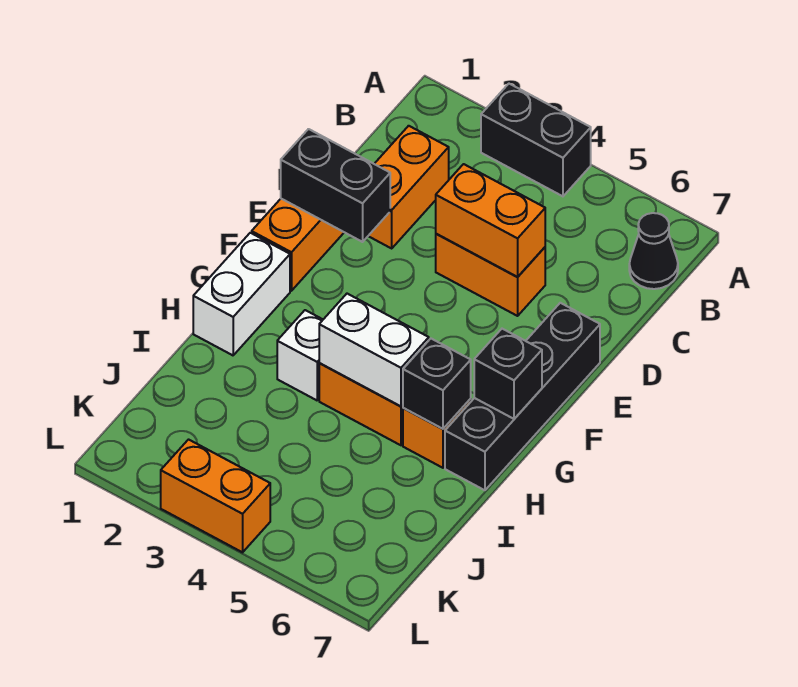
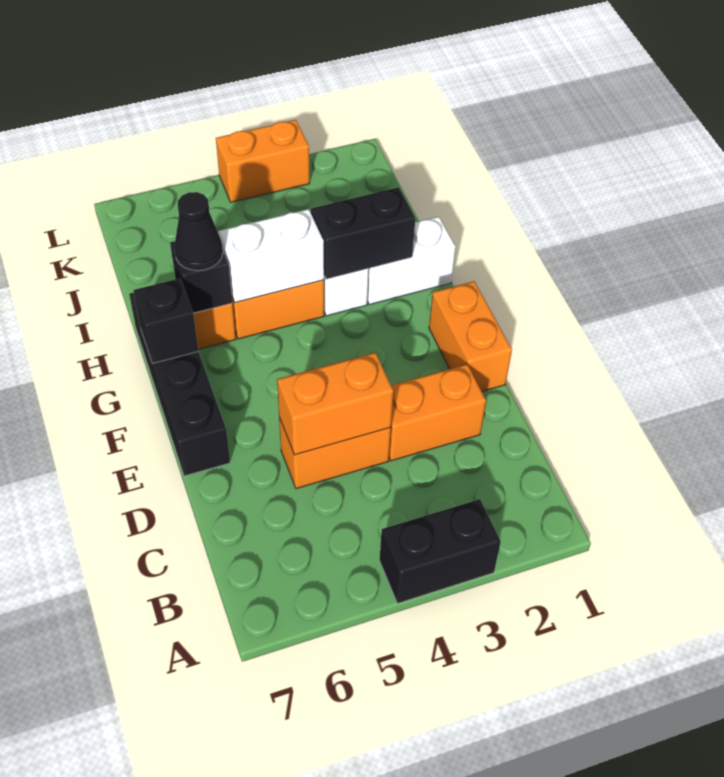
black cone B7 level 1 -> black cone H6 level 3
orange brick C2:D2 level 1 -> orange brick D2:D3 level 1
black brick E1:E2 level 2 -> black brick H2:H3 level 2
white brick G1:H1 level 1 -> white brick H1:H2 level 1

